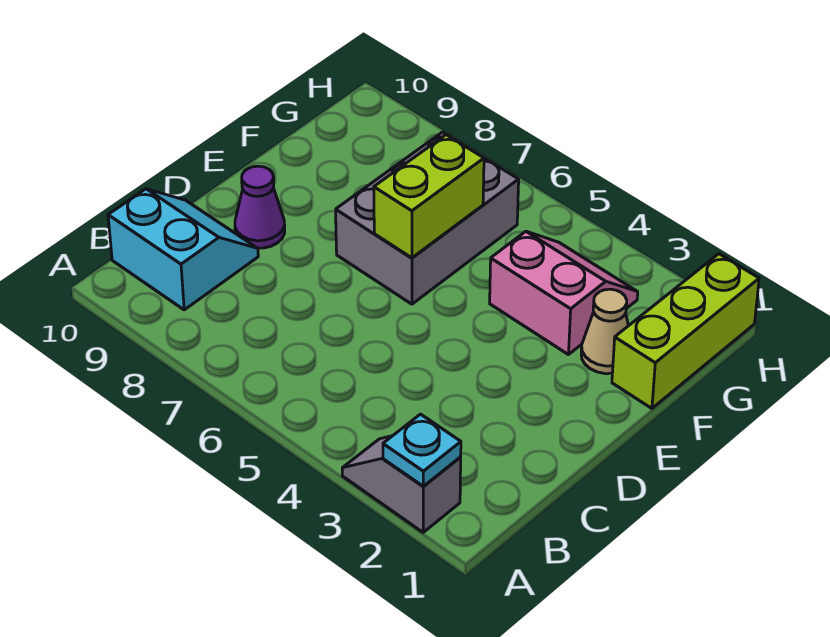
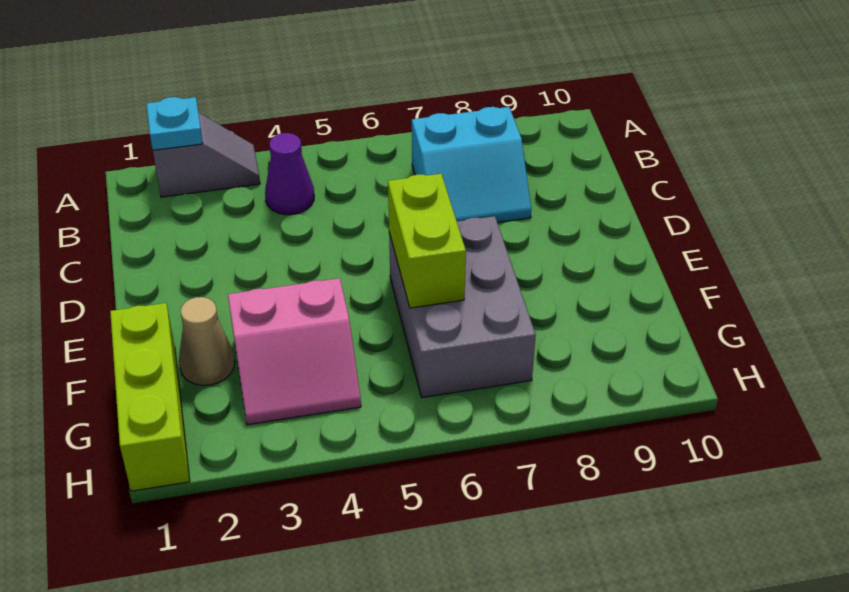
cyan slope B9:C10 level 1 top B -> cyan slope B7:C8 level 1 top B
purple cone D9 level 1 -> purple cone B4 level 1

